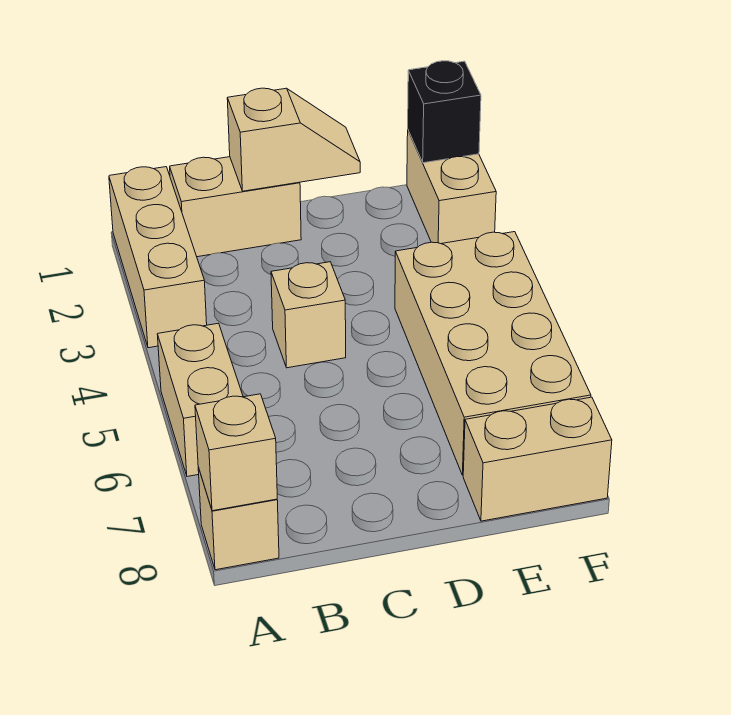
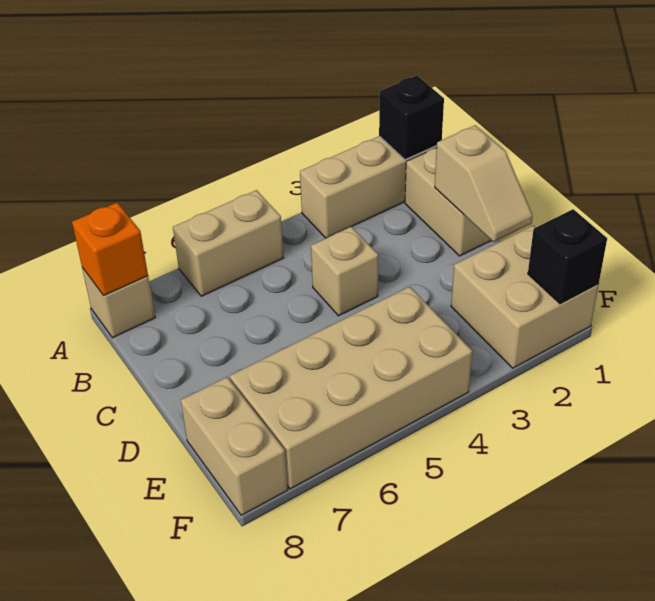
none -> black brick A1 level 2
tan brick A8 level 2 -> orange brick A8 level 2
tan brick F1:F2 level 1 -> tan brick E1:F2 level 1

